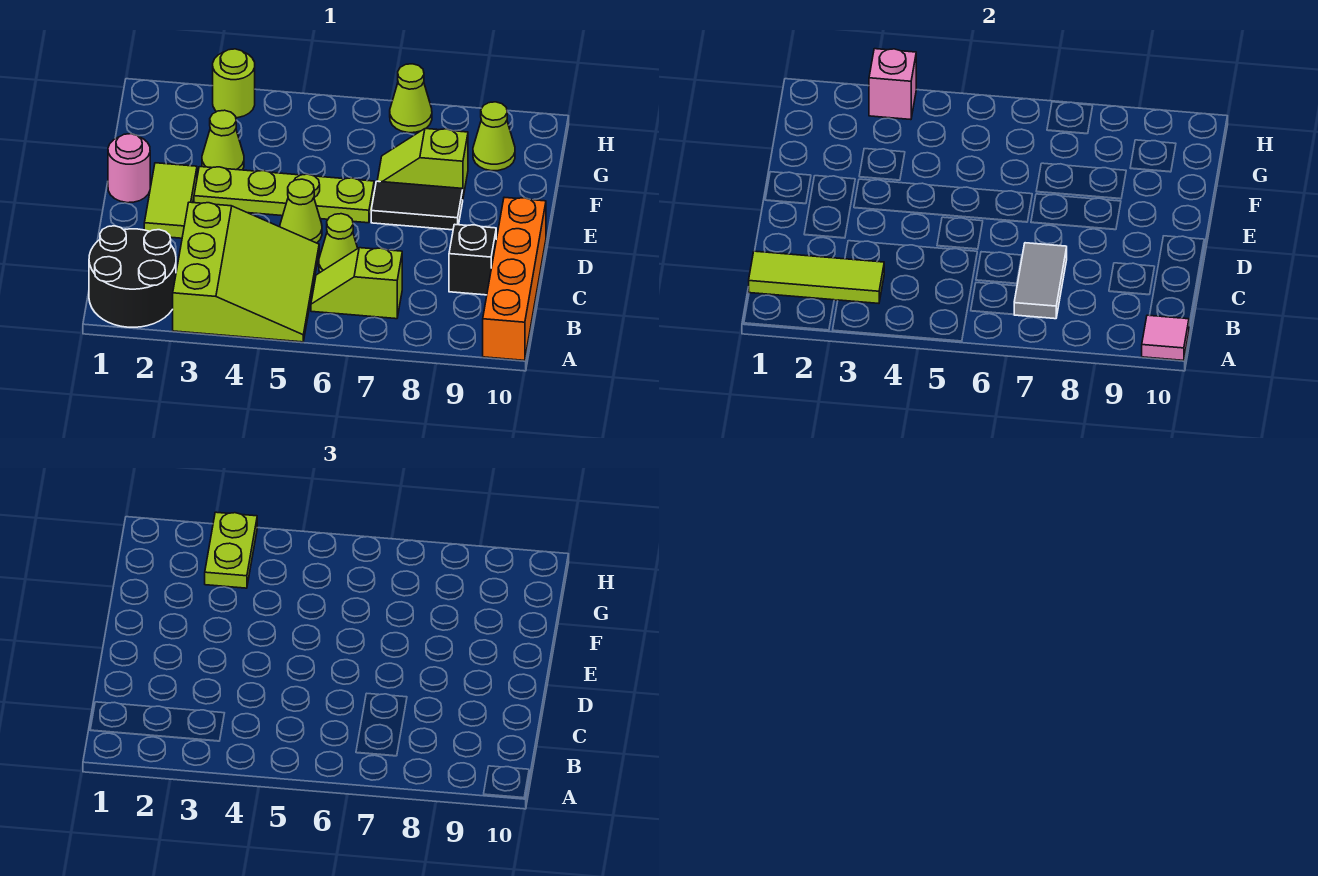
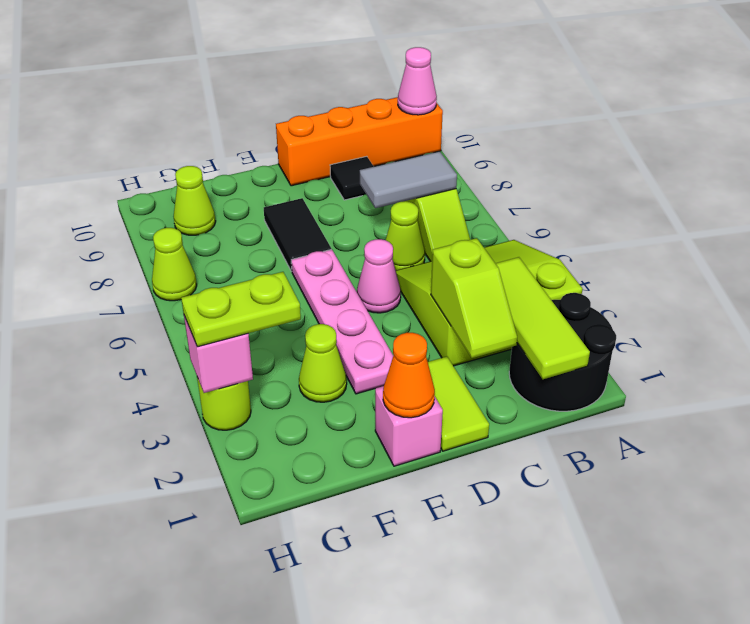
pink tile A10 level 2 -> pink cone A10 level 2
black brick C9 level 1 -> black tile C9 level 1
lime tile D2:E2 level 1 -> lime tile D1:D2 level 1
lime cone D5 level 1 -> pink cone D5 level 1
pink round brick E1 level 1 -> pink brick E1 level 1
none -> orange cone E1 level 2
lime plate E3:E6 level 1 -> pink plate E3:E6 level 1
lime slope F7:F8 level 1 top 8 -> lime slope C2:C3 level 2 top 3

